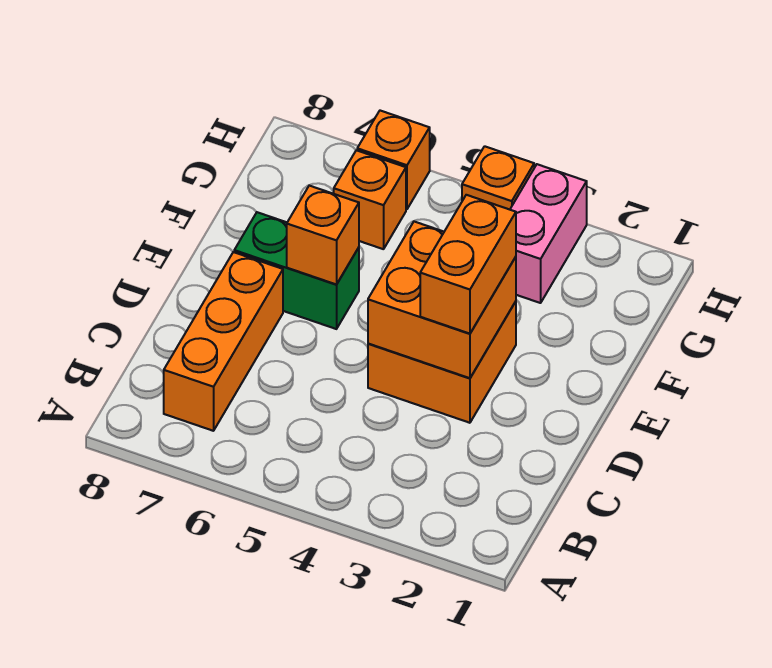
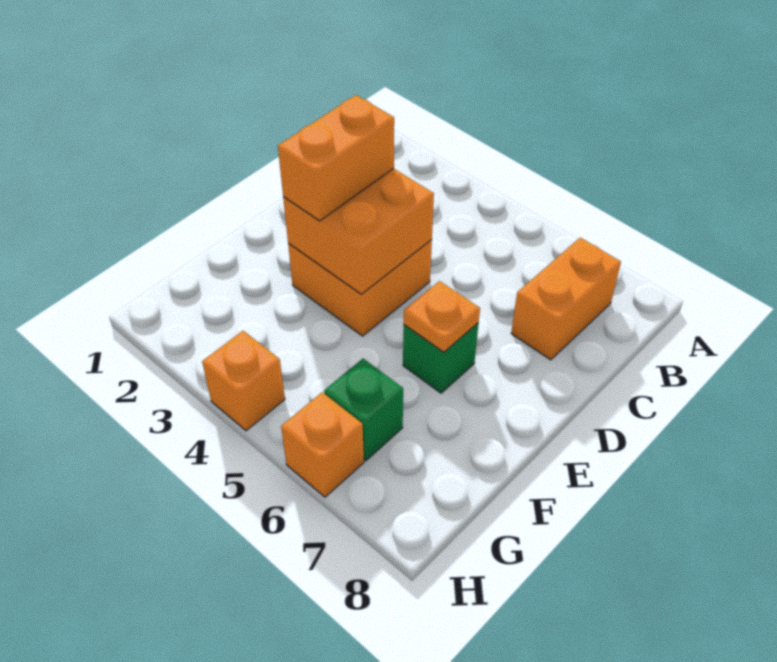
orange brick B7:D7 level 1 -> orange brick B7:C7 level 1
green brick E6:E7 level 1 -> green brick E6 level 1
orange brick E6 level 2 -> orange plate E6 level 2
pink brick G3:H3 level 1 -> none
orange brick G6 level 1 -> green brick G6 level 1

